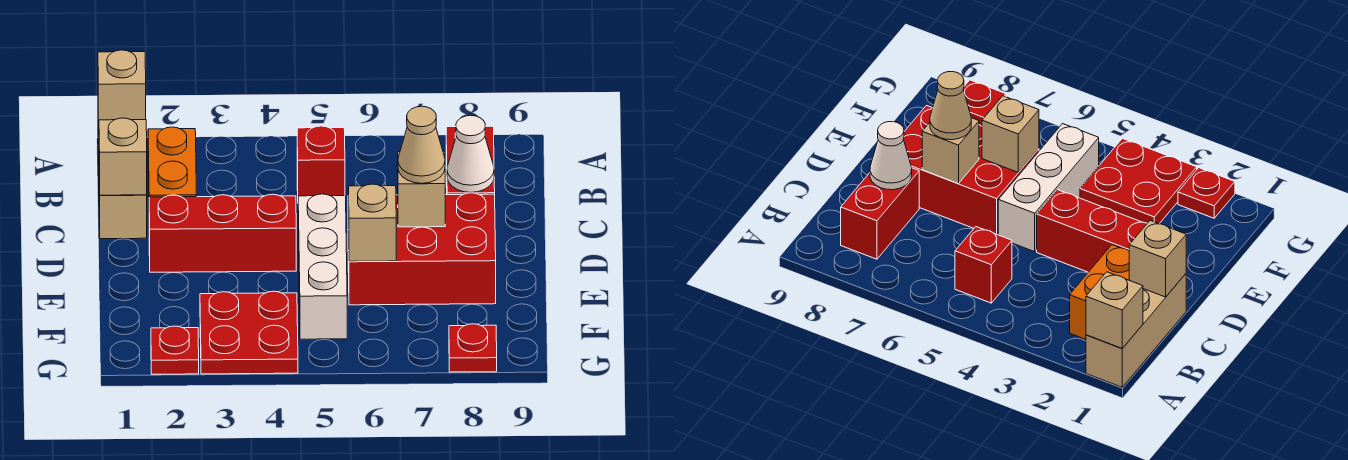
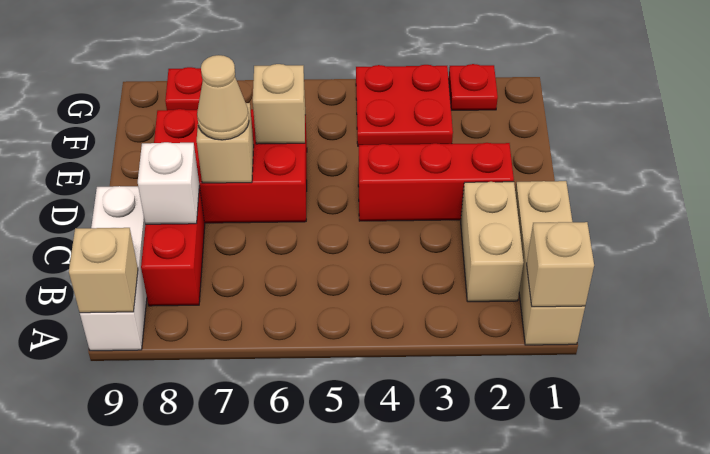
orange brick B2:C2 level 1 -> tan brick B2:C2 level 1
red brick B5 level 1 -> none
tan brick C1 level 2 -> tan brick A9 level 2
white cone C8 level 2 -> white brick C8 level 2
white brick D5:F5 level 1 -> white brick A9:C9 level 1

